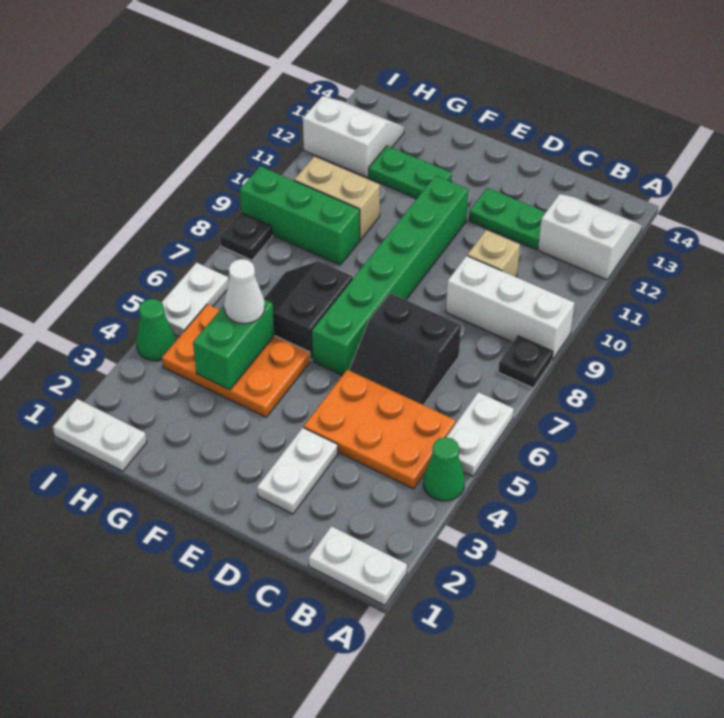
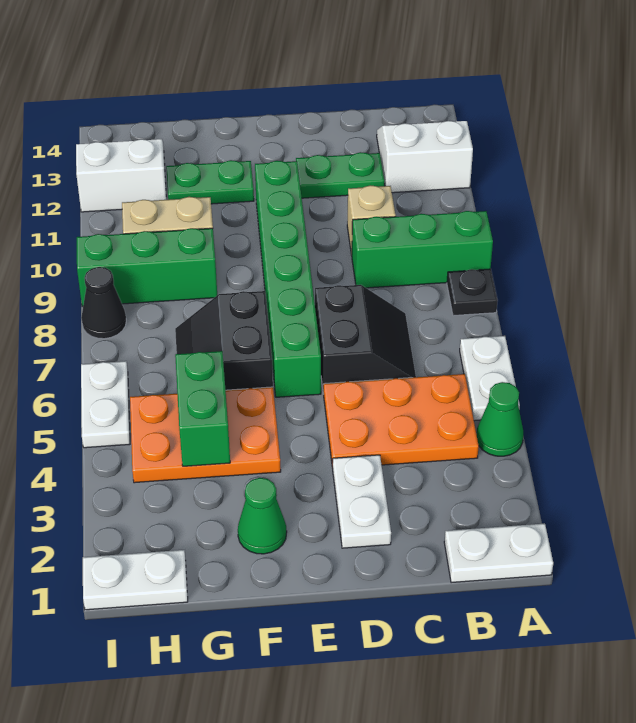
white brick A9:C9 level 1 -> green brick A9:C9 level 1
black slope C6:D7 level 1 top 7 -> black slope C6:D7 level 1 top D
white cone G5 level 3 -> none
green cone I4 level 1 -> green cone F2 level 1
black plate I8 level 1 -> black cone I8 level 1

